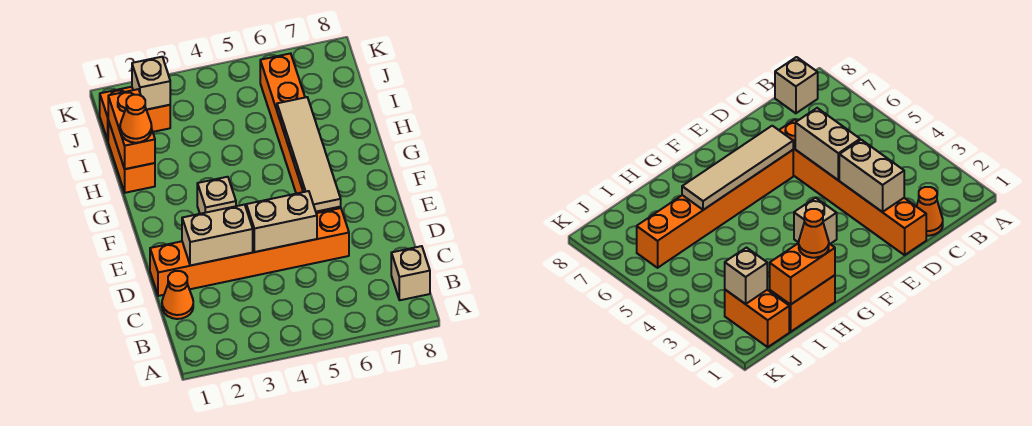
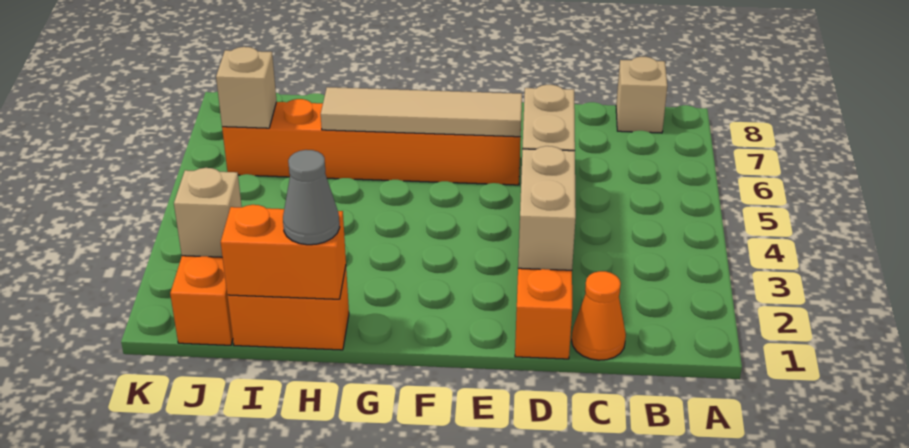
tan brick F3 level 1 -> tan brick J6 level 2
orange cone H1 level 3 -> grey cone H1 level 3

